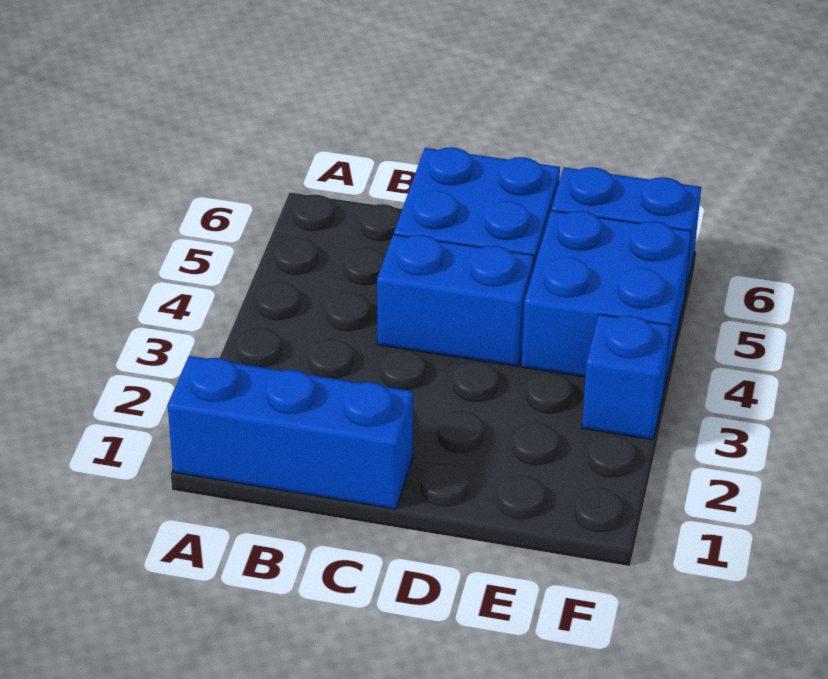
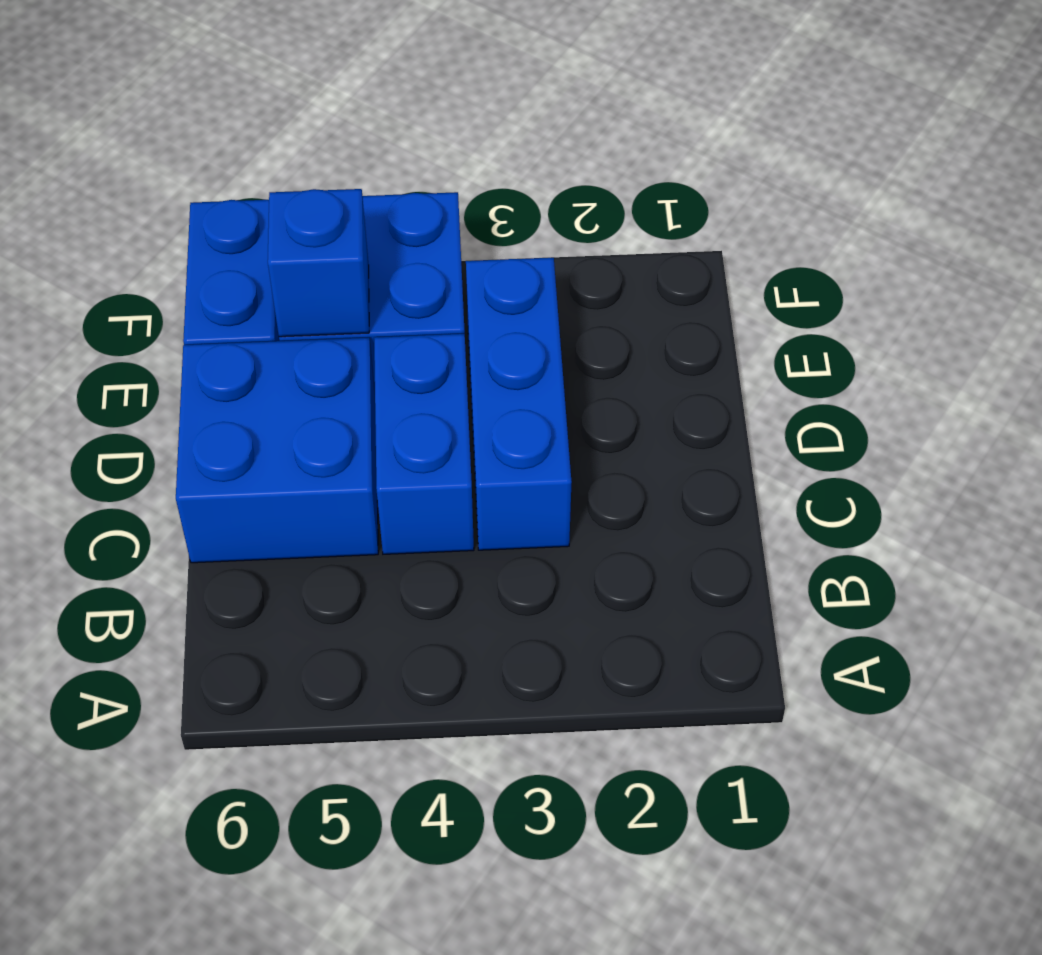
blue brick A1:C1 level 1 -> blue brick C3:E3 level 1
blue brick F3 level 1 -> blue brick E5 level 2

